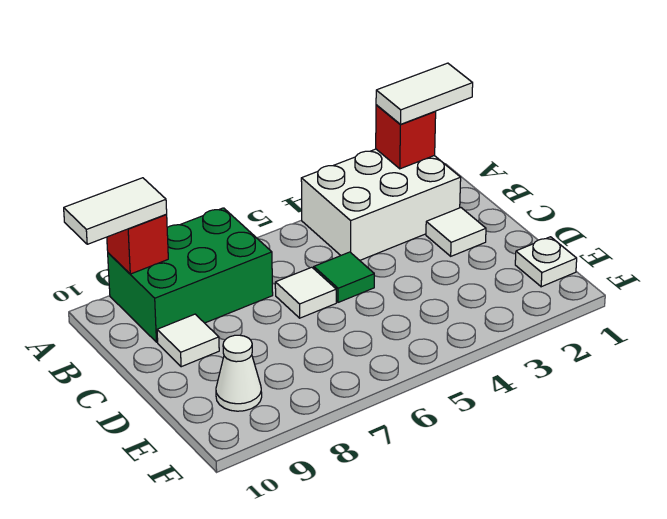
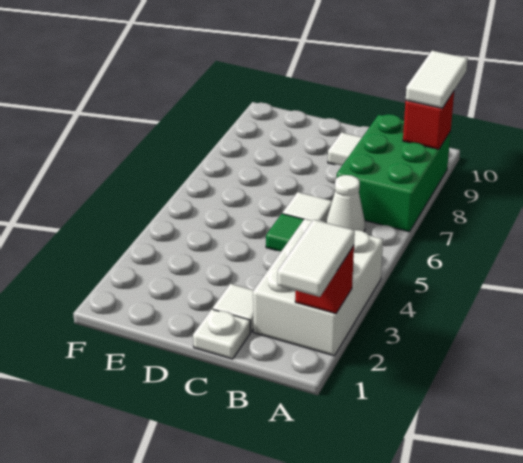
white plate E1 level 1 -> white plate C1 level 1
white cone E9 level 1 -> white cone B6 level 1

